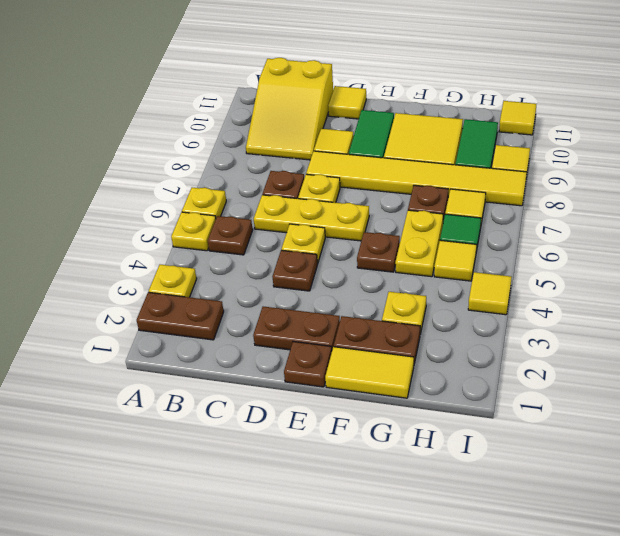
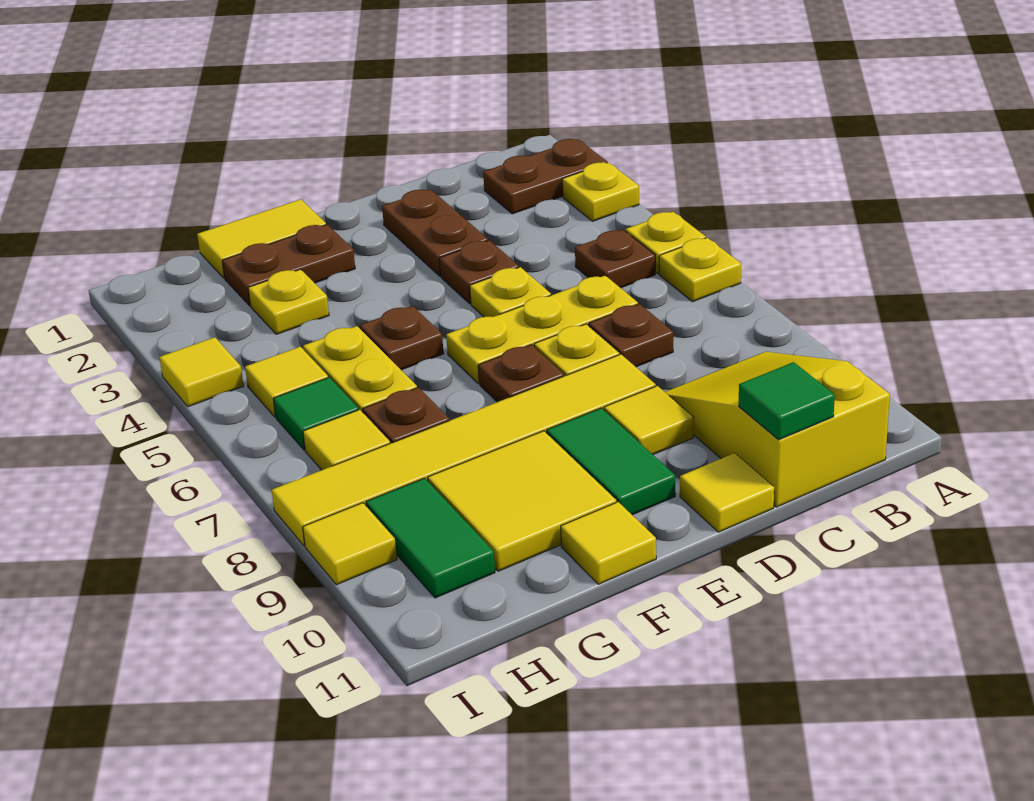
none -> green tile C11 level 2
brown plate D2:E2 level 1 -> brown plate D2:D3 level 1
brown plate E1 level 1 -> brown plate E7 level 1
yellow tile I11 level 1 -> yellow tile F11 level 1

